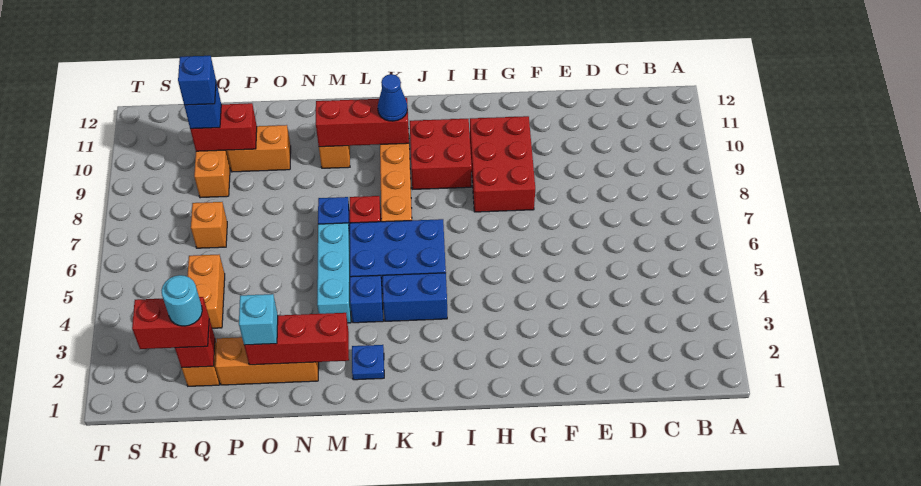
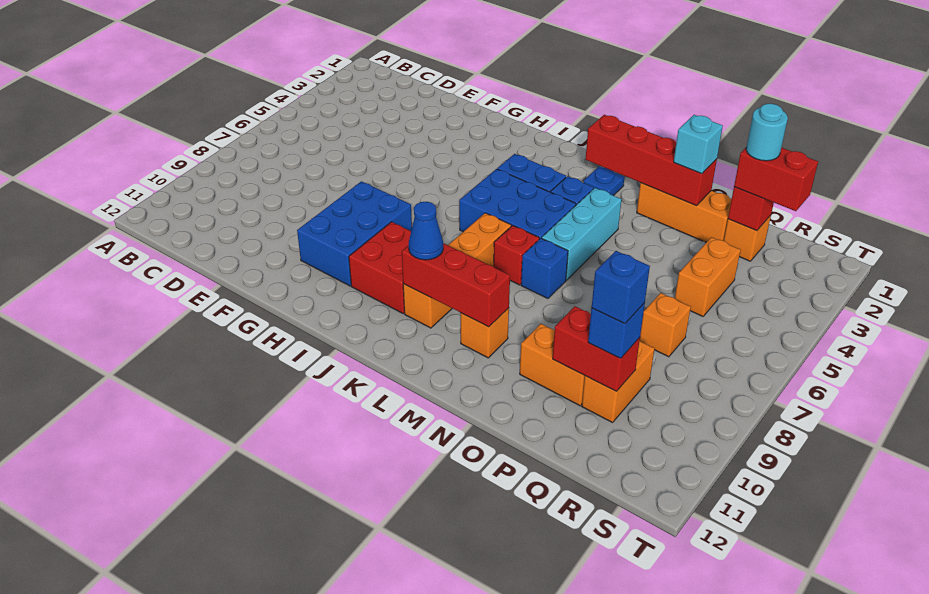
red brick G8:H10 level 1 -> blue brick G8:H10 level 1
red brick M2:O2 level 2 -> red brick L2:O2 level 2

